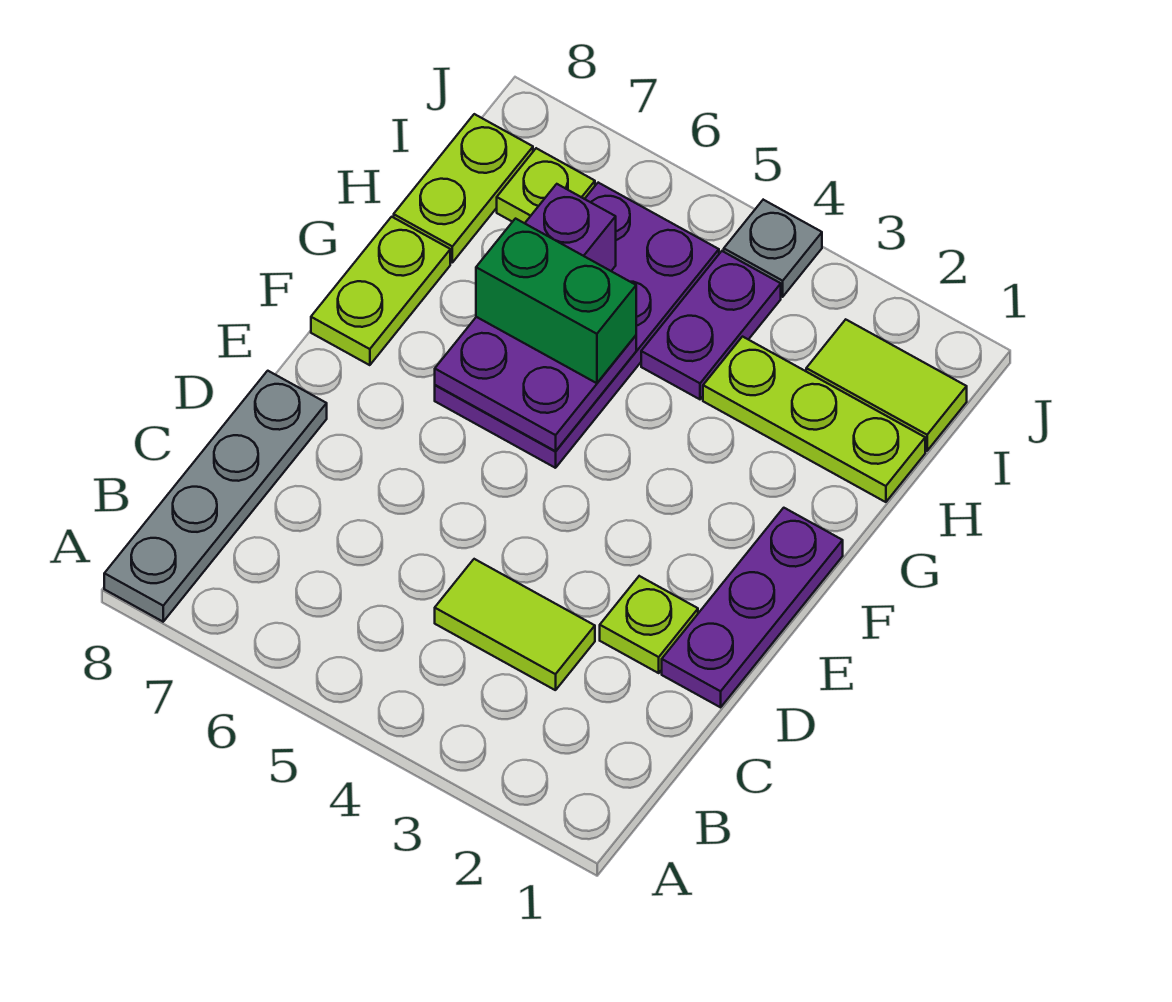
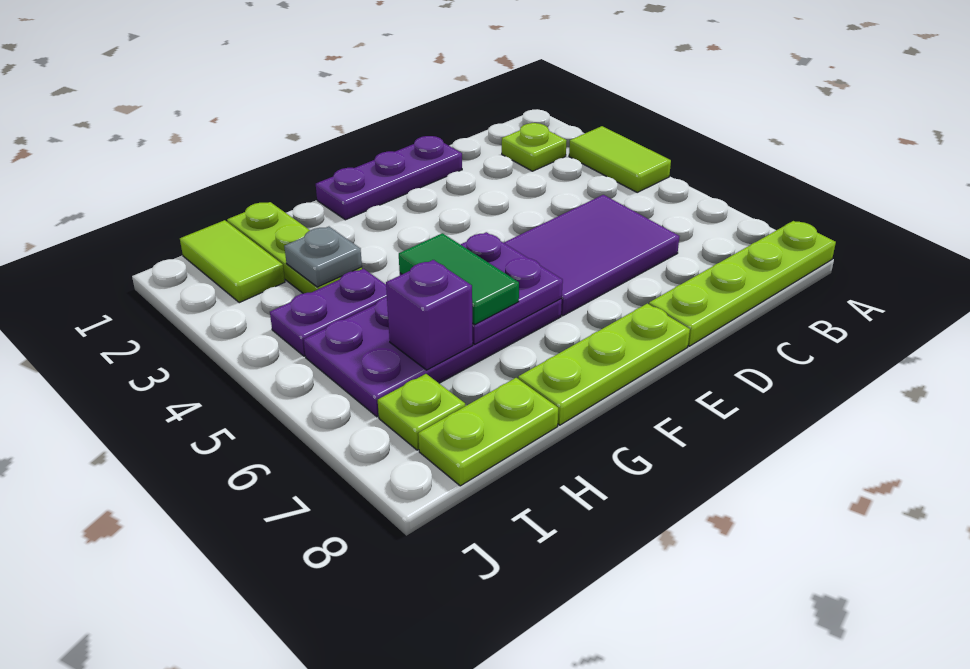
grey plate A8:D8 level 1 -> lime plate A8:D8 level 1
lime tile C3:C4 level 1 -> lime tile A3:A4 level 1
none -> purple tile C5:E6 level 1
lime plate D2 level 1 -> lime plate B2 level 1
lime plate F8:G8 level 1 -> lime plate E8:G8 level 1
green brick G5:G6 level 3 -> green tile G5:G6 level 3
grey plate J4 level 1 -> grey plate H3 level 2

